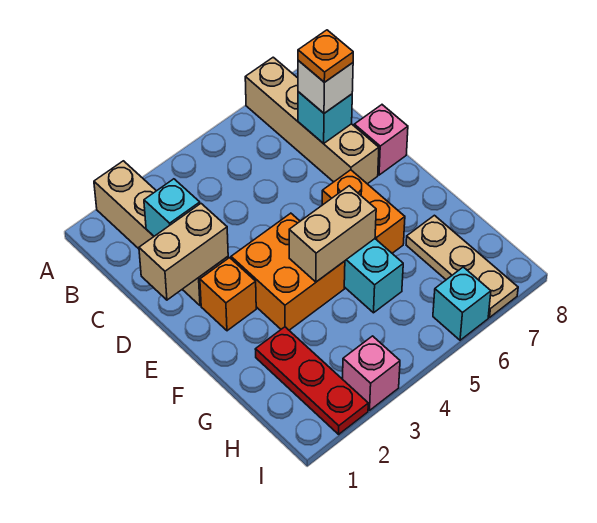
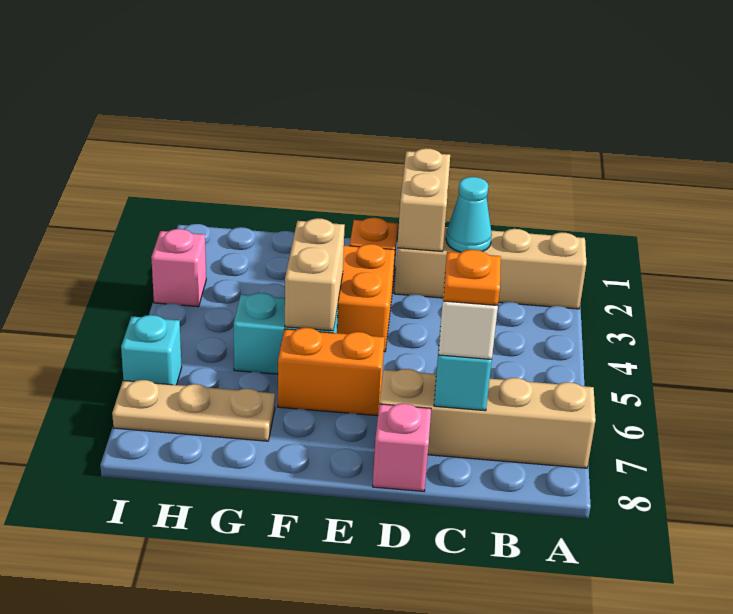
cyan brick C2 level 2 -> cyan cone C2 level 2
red plate G2:I2 level 1 -> none

